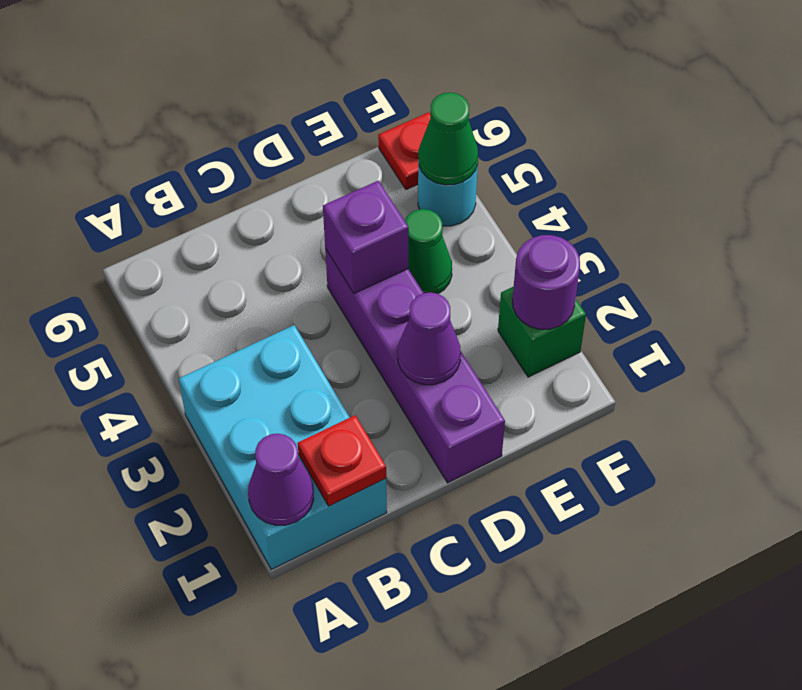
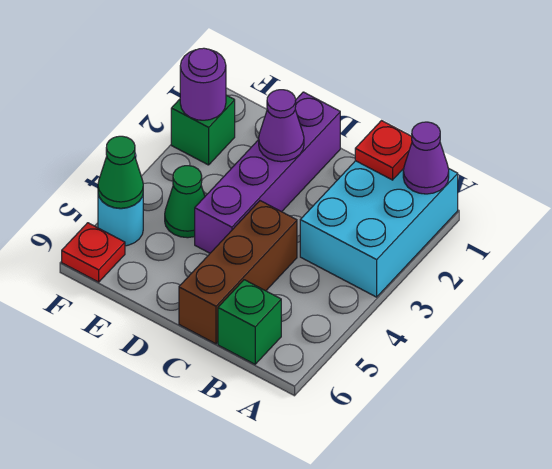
none -> green brick B6 level 1
none -> brown brick C4:C6 level 1
purple brick D4 level 2 -> none

